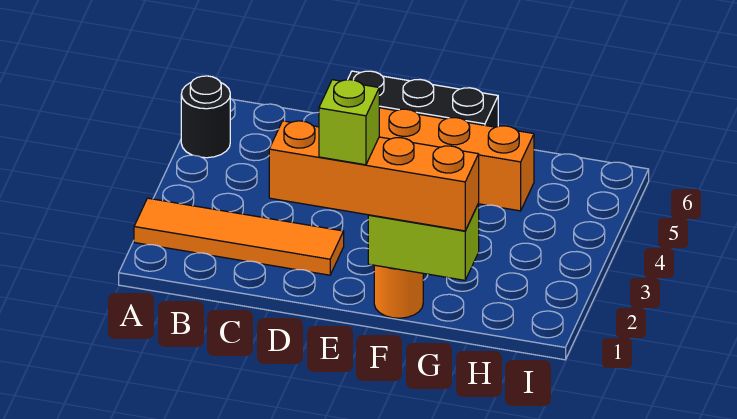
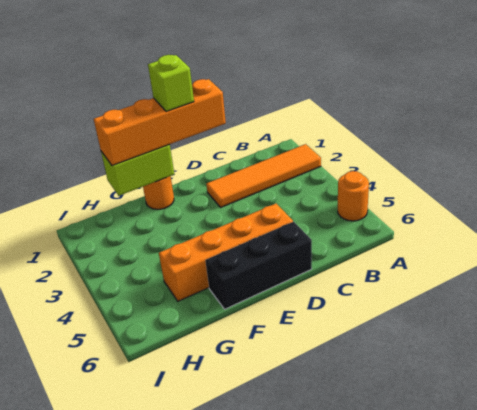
black round brick A5 level 1 -> orange round brick A5 level 1

